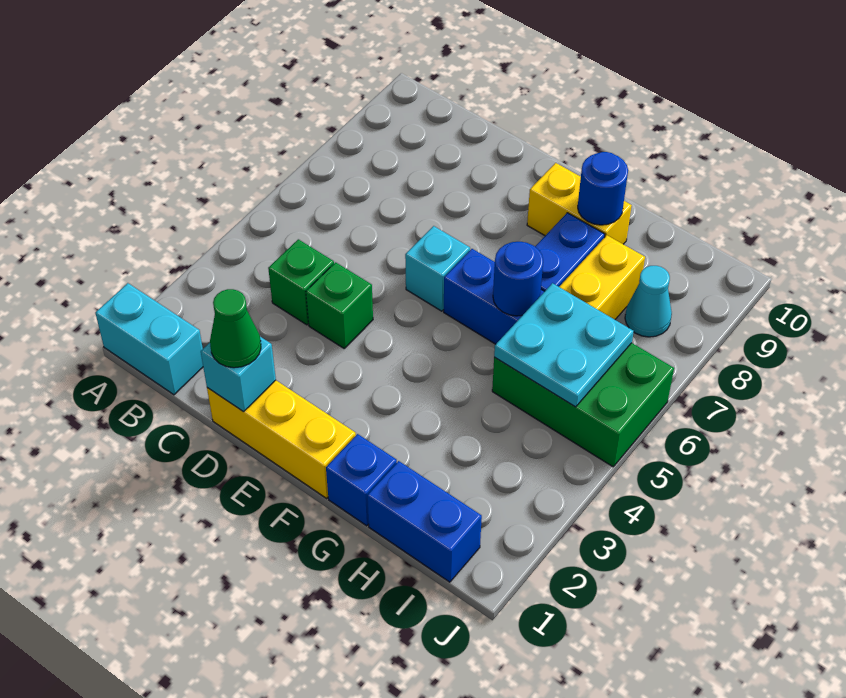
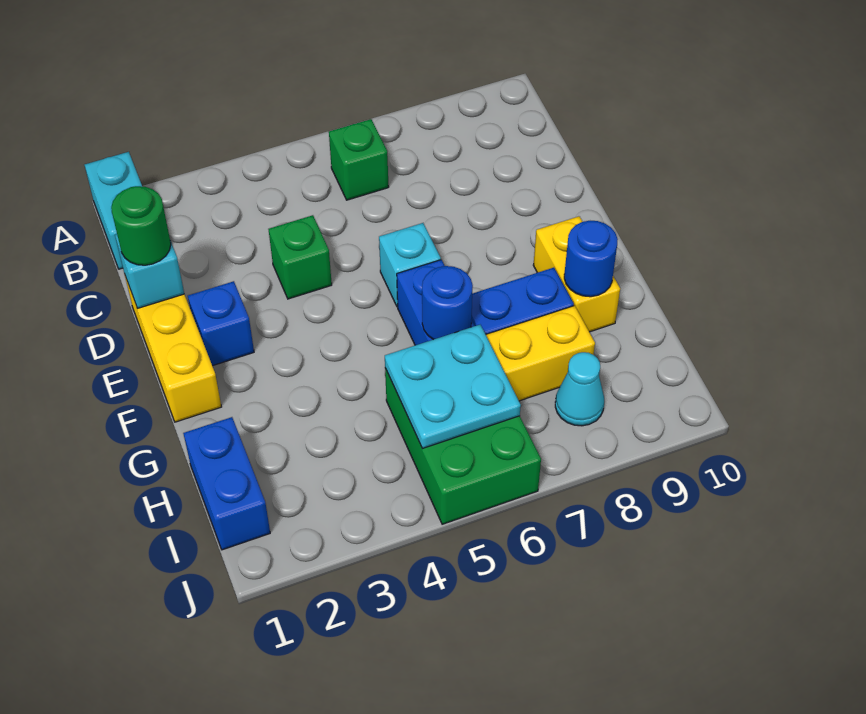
green brick C4 level 1 -> green brick B6 level 1
green cone D1 level 3 -> green round brick D1 level 3
blue brick G1 level 1 -> blue brick E2 level 1

